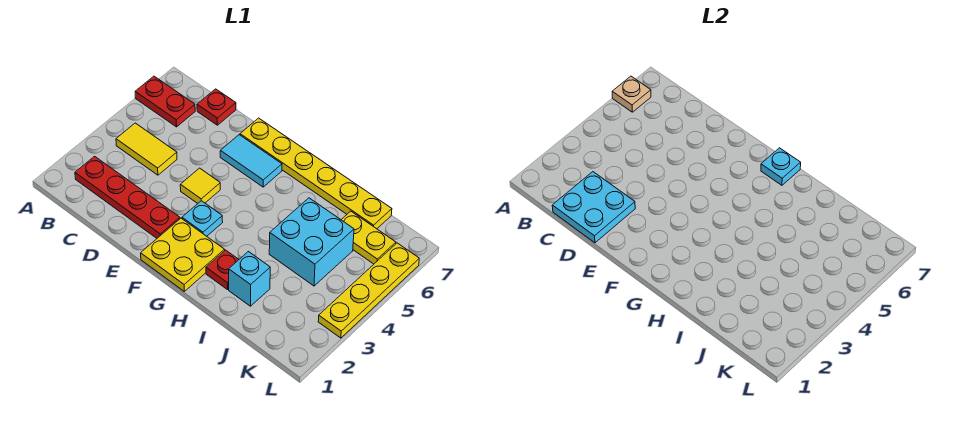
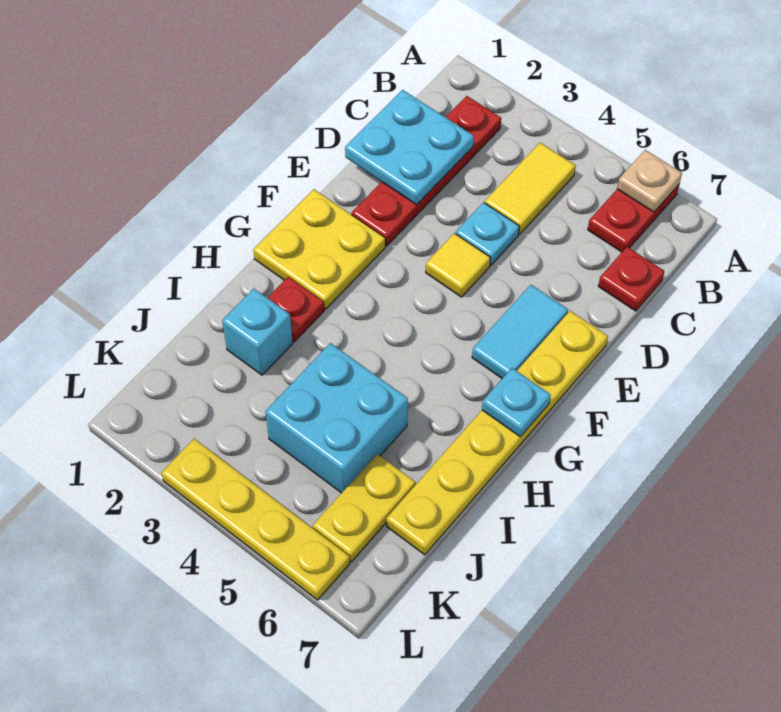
cyan plate F3 level 1 -> cyan plate D4 level 1

